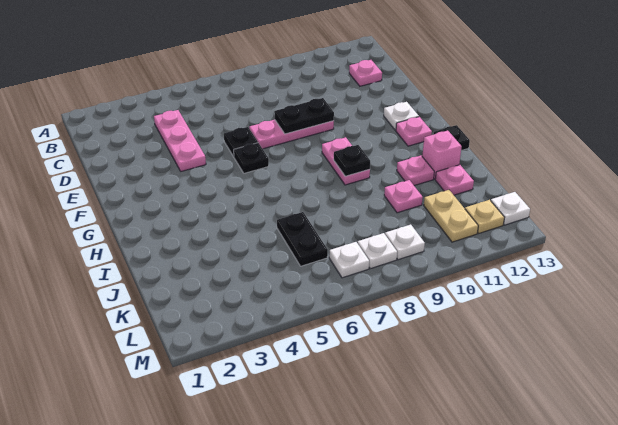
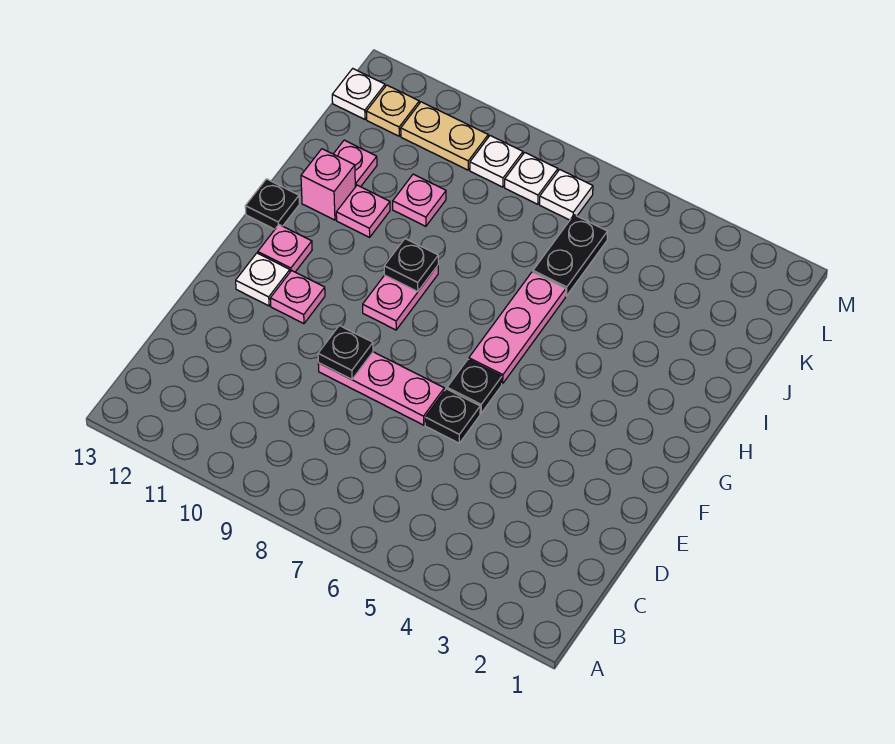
pink plate C4:E4 level 1 -> pink plate G6:I6 level 1
pink plate C12 level 1 -> pink plate F11 level 1
black plate E8:E9 level 2 -> black plate E9 level 2
tan plate K11:L11 level 1 -> tan plate L10:L11 level 1

